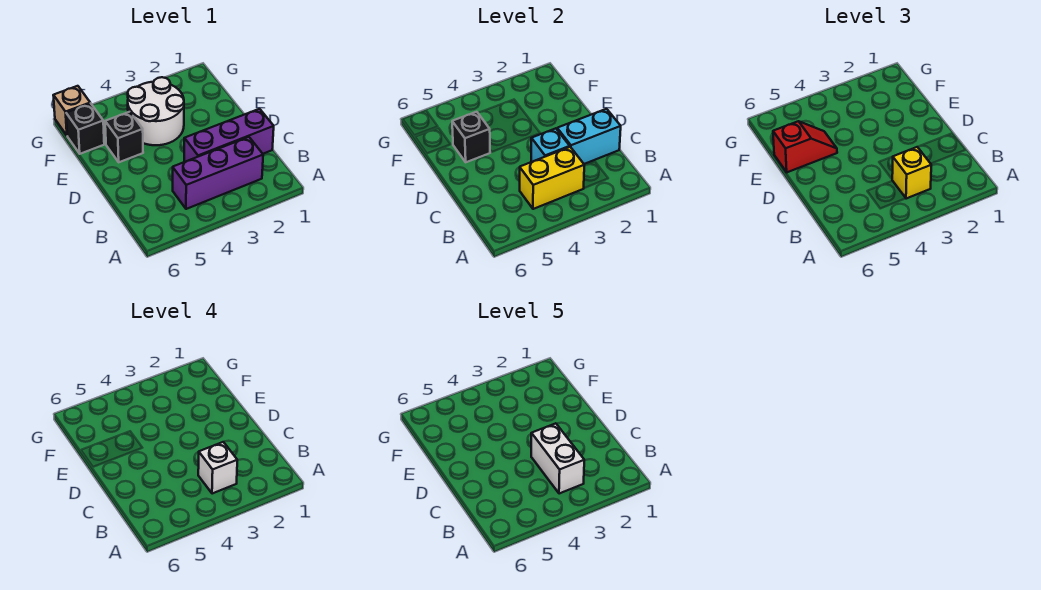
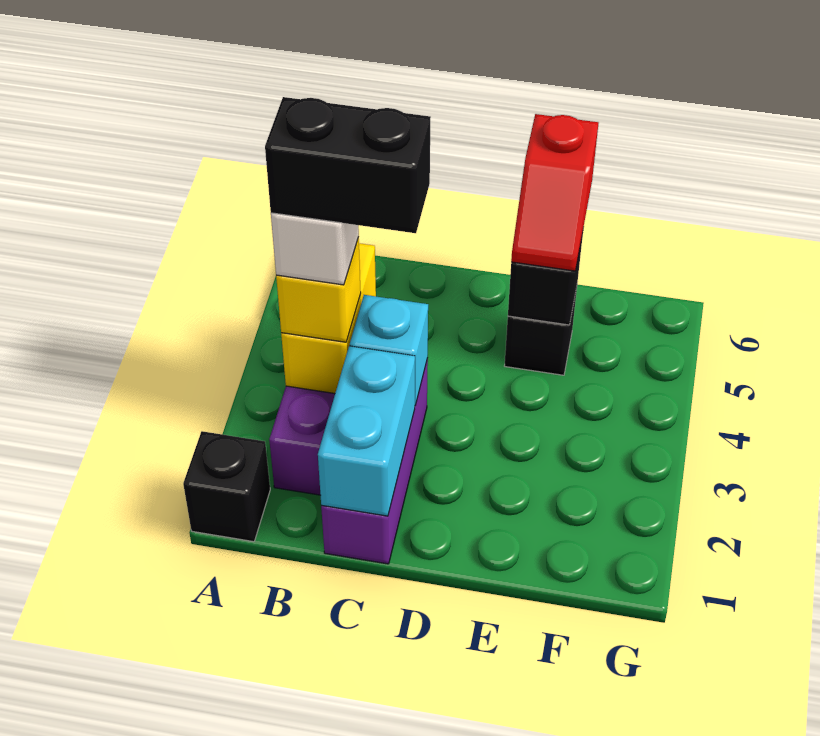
white brick B3:C3 level 5 -> black brick B3:C3 level 5
white round brick E3:F4 level 1 -> none
black brick F6 level 1 -> black brick A1 level 1
tan brick G6 level 1 -> none

